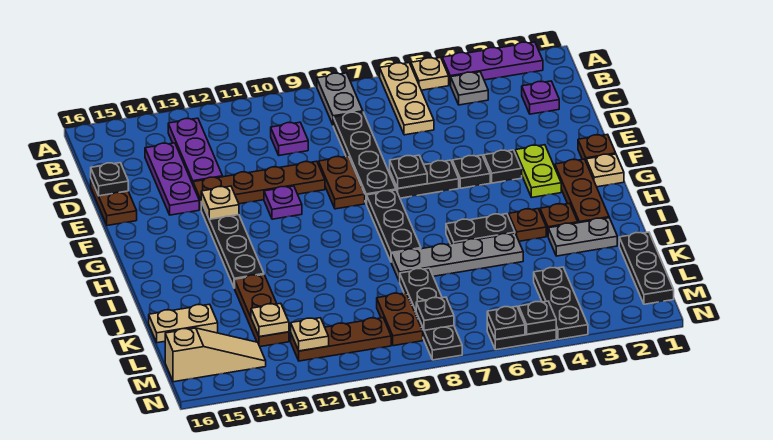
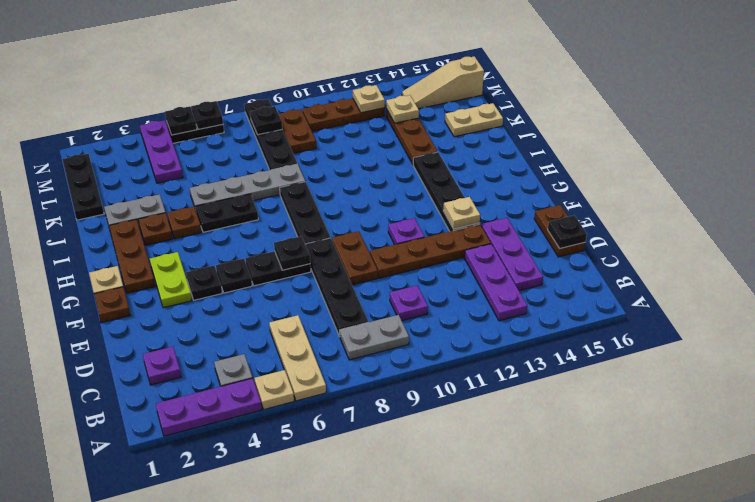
grey plate A8:B8 level 1 -> grey plate B8:B9 level 1
black plate L4:N4 level 1 -> purple plate L4:N4 level 1

